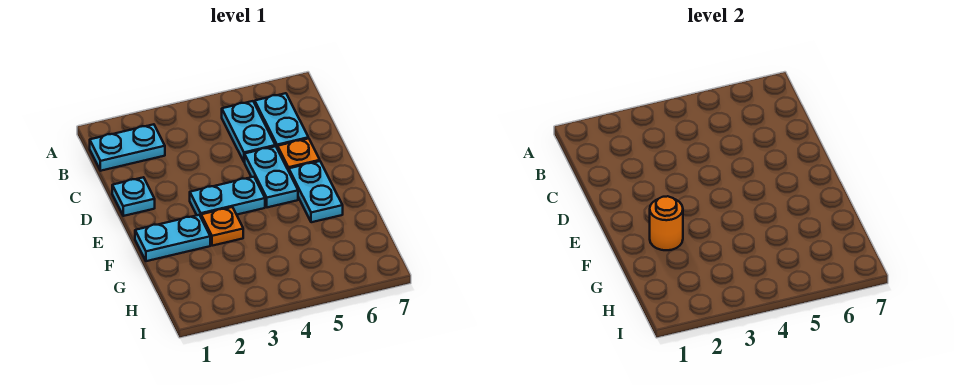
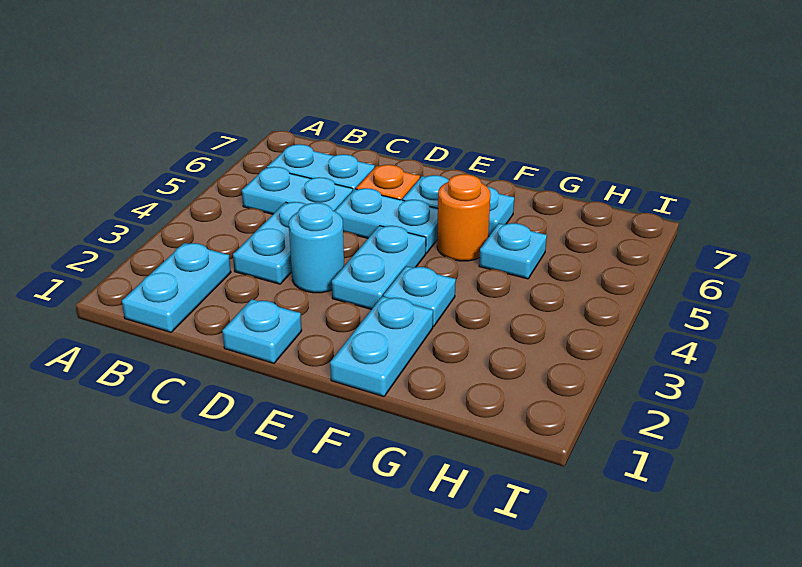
none -> cyan plate C3:C4 level 1
none -> cyan round brick D3 level 1
orange round brick F2 level 2 -> orange round brick F5 level 1
orange plate F3 level 1 -> cyan plate F3 level 1
none -> cyan plate G5 level 1

